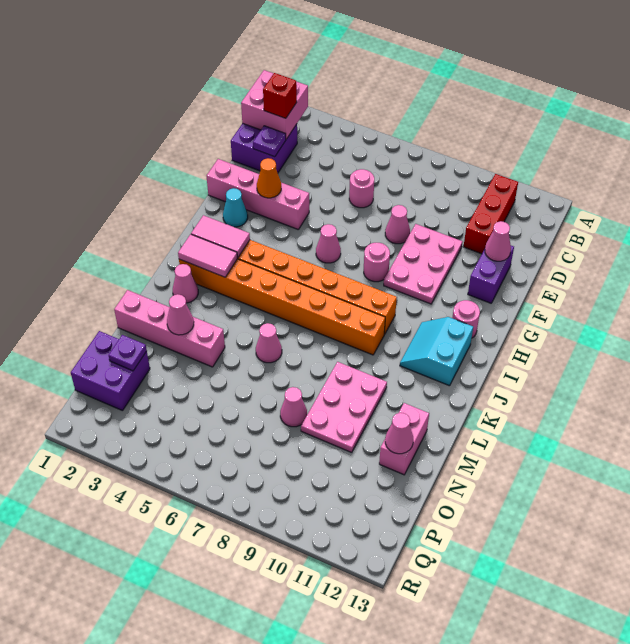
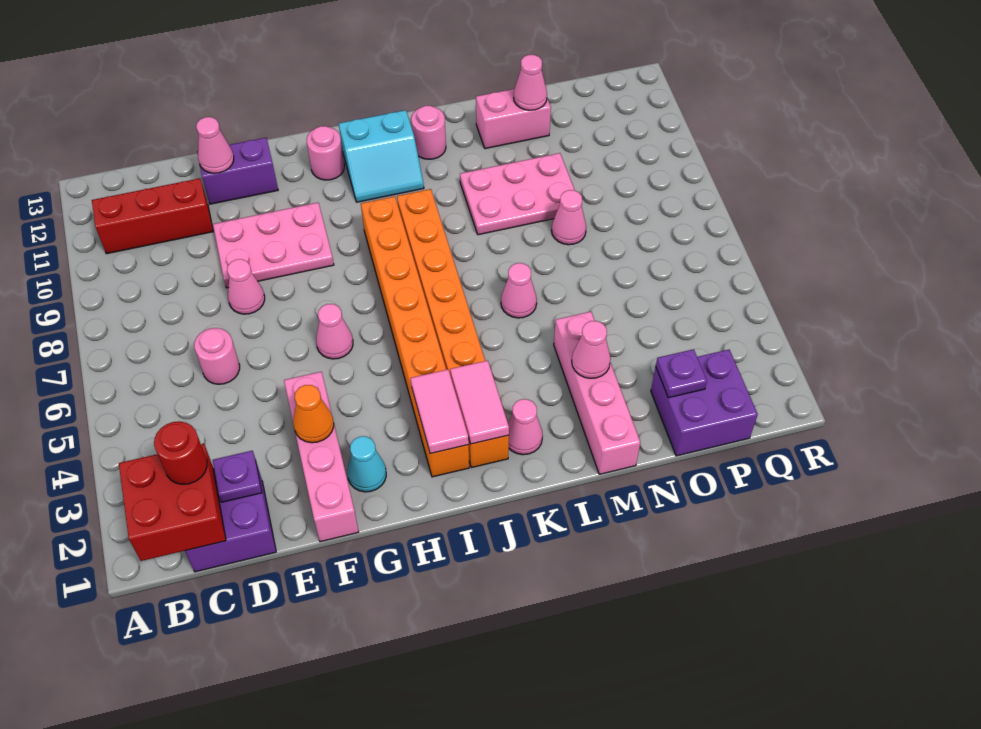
pink brick B1:C2 level 2 -> red brick B1:C2 level 2
red brick C2 level 3 -> red round brick C2 level 3
pink round brick G8 level 1 -> pink round brick K12 level 1

